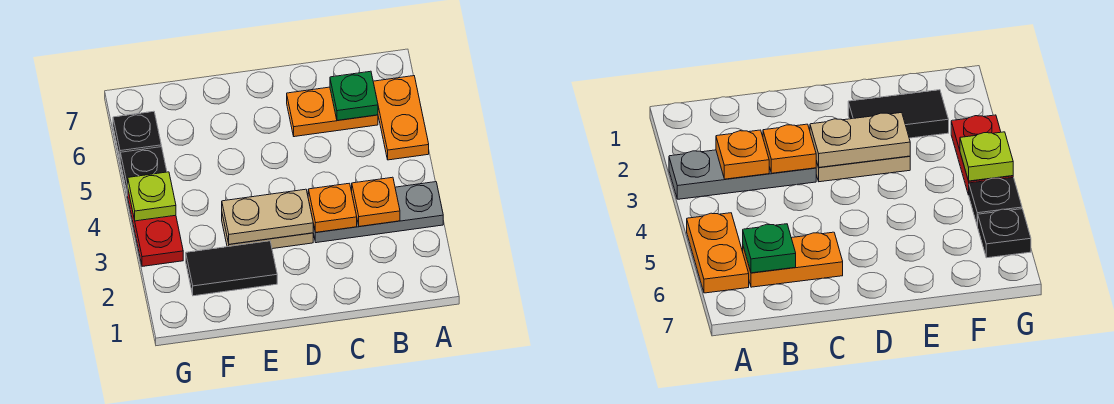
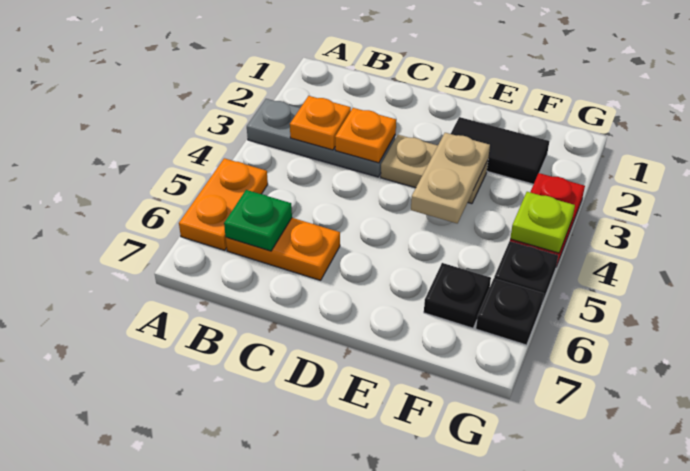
tan plate D3:E3 level 2 -> tan plate E3:E4 level 2
none -> black plate F6 level 1

